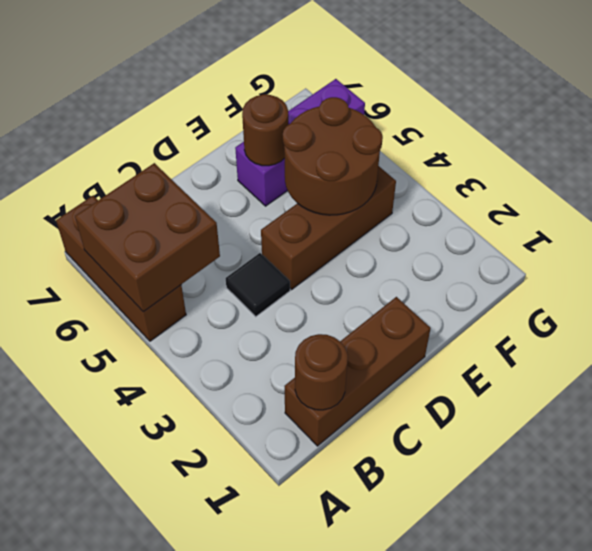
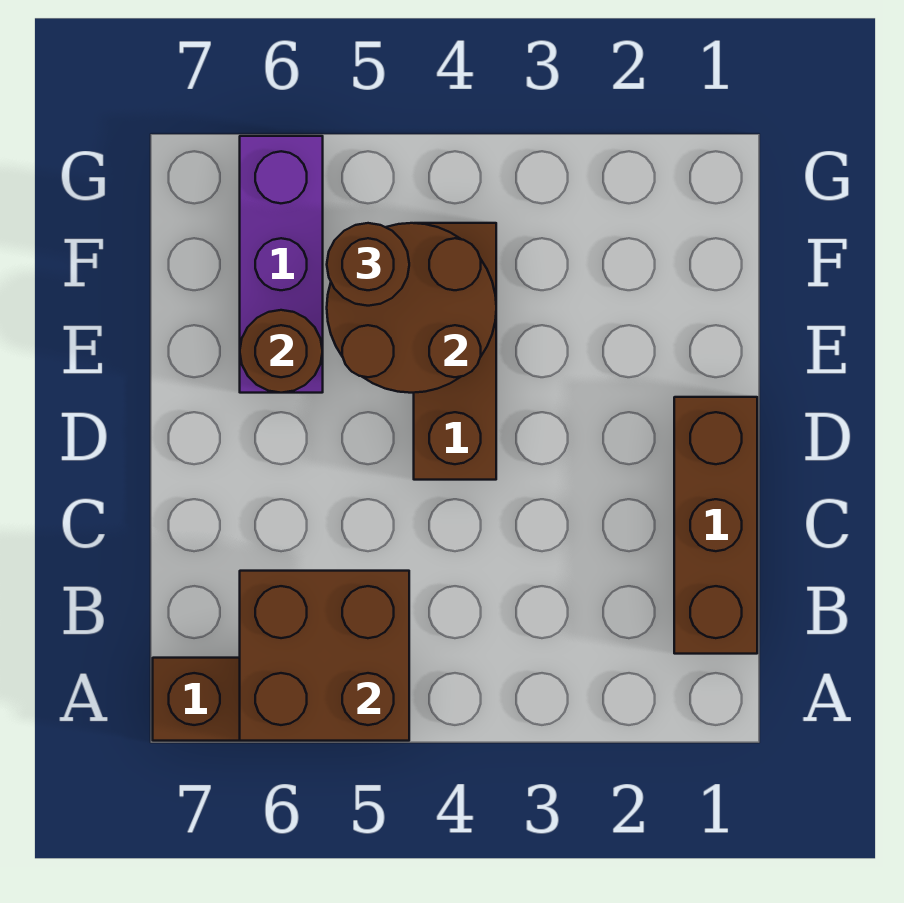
brown round brick B1 level 2 -> brown round brick F5 level 3
black tile C4 level 1 -> none

